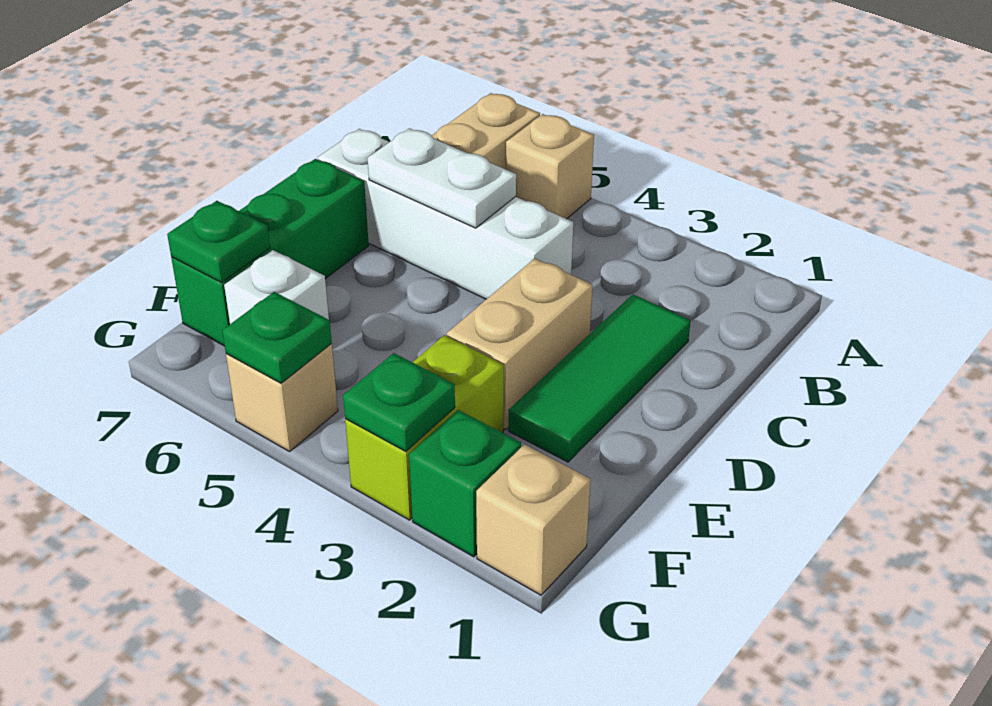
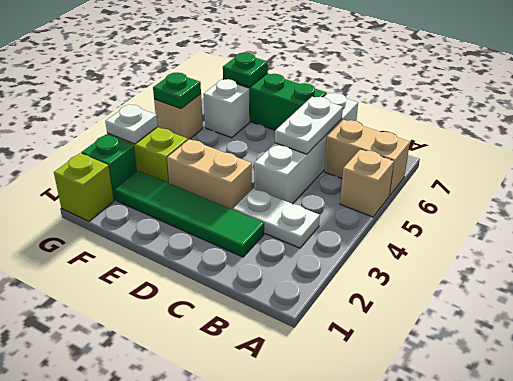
none -> white plate B3:C3 level 1
green tile C2:E2 level 1 -> green tile C2:F2 level 1
tan brick G1 level 1 -> lime brick G1 level 1
green plate G3 level 2 -> white plate G3 level 2

